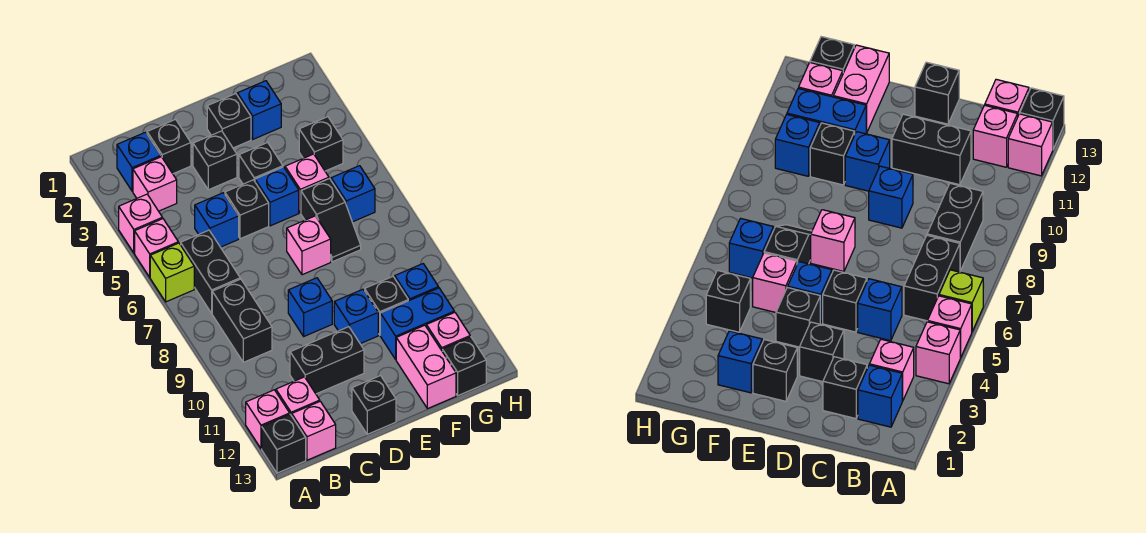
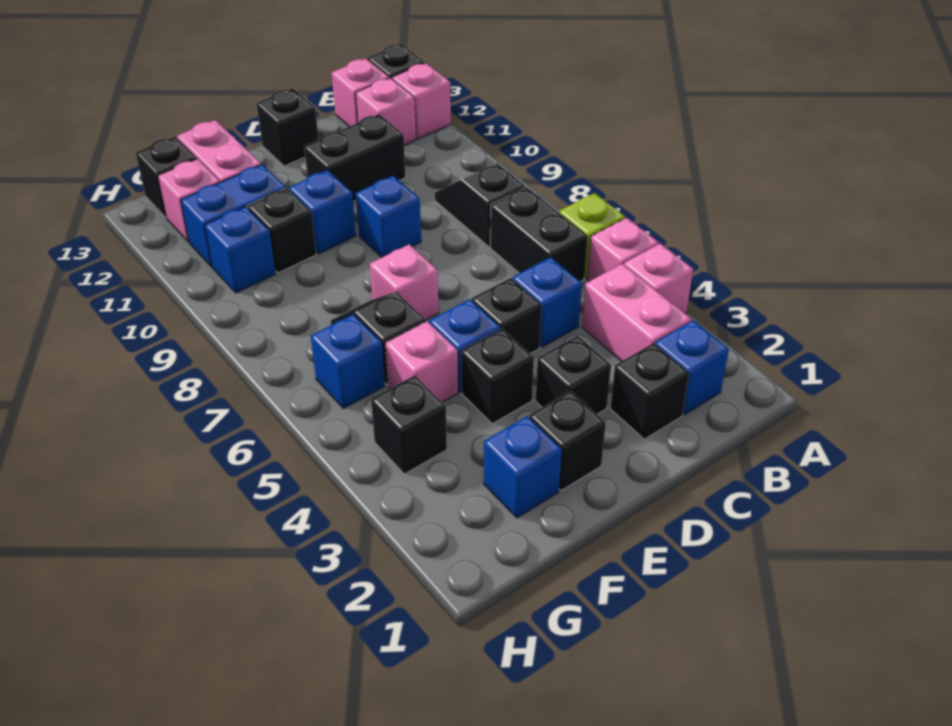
pink brick B3 level 1 -> pink brick B3:B4 level 1
black brick B8:B9 level 1 -> black slope B8:B9 level 1 top 8

